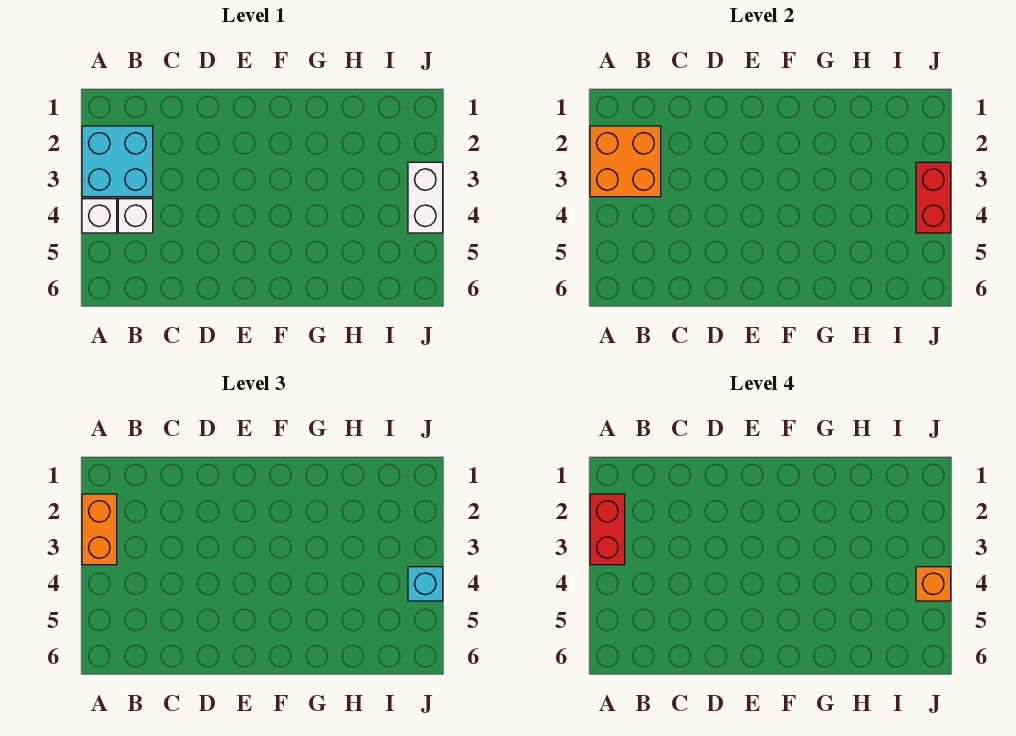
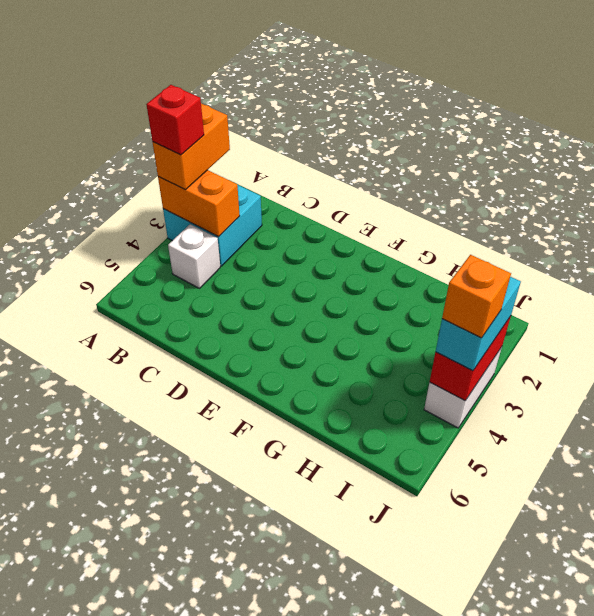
orange brick A2:B3 level 2 -> orange brick A3:B3 level 2
red brick A2:A3 level 4 -> red brick A3 level 4
white brick A4 level 1 -> none
cyan brick J4 level 3 -> cyan brick J3:J4 level 3

